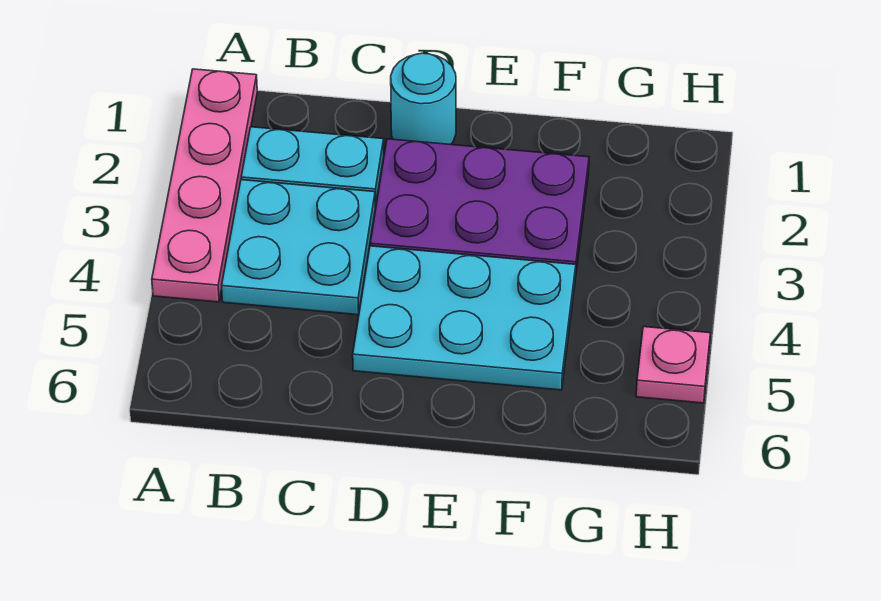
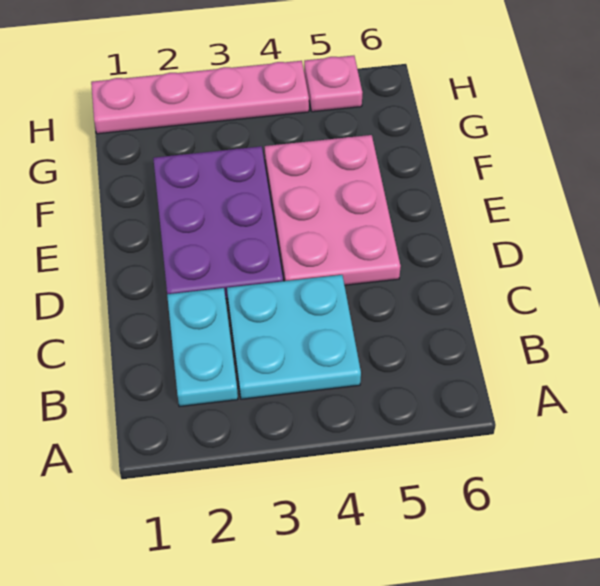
pink plate A1:A4 level 1 -> pink plate H1:H4 level 1
cyan round brick D1 level 1 -> none
cyan plate D4:F5 level 1 -> pink plate D4:F5 level 1

